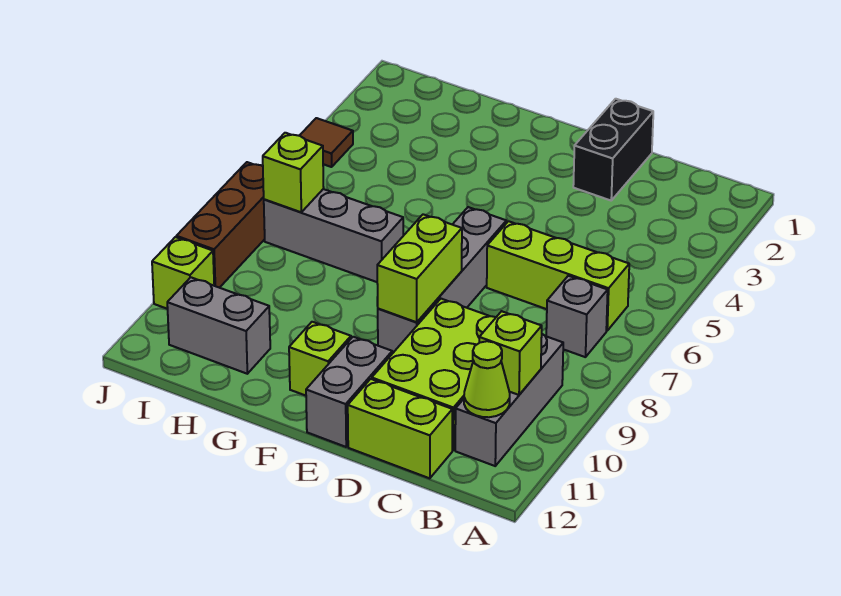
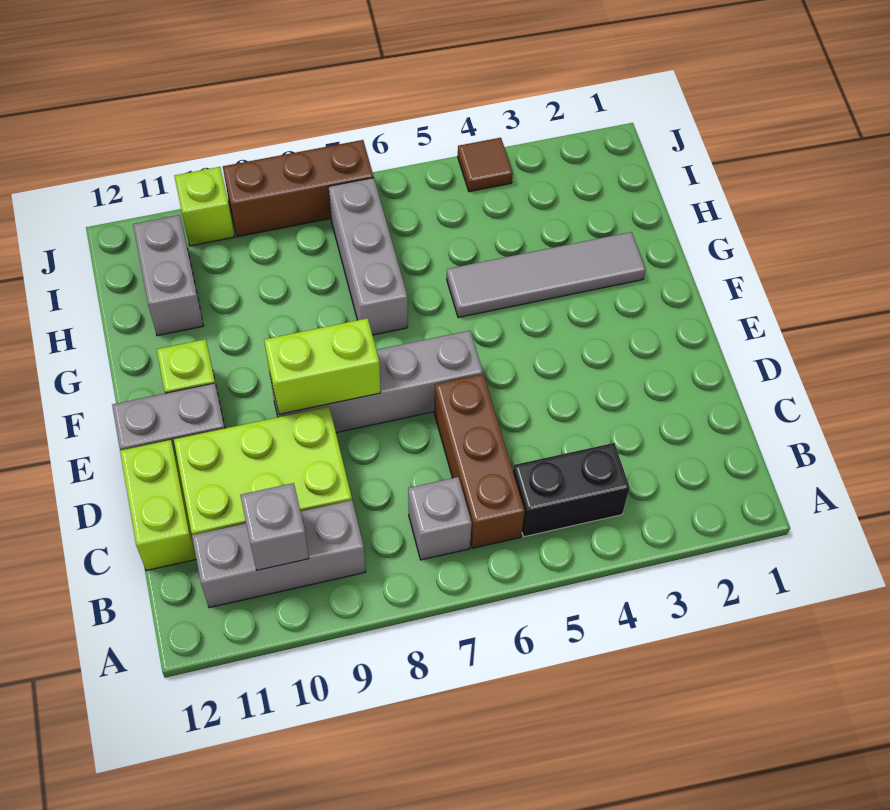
lime brick B6:D6 level 1 -> brown brick B6:D6 level 1
lime brick B10 level 2 -> grey brick B10 level 2
lime cone B11 level 2 -> none
black brick D1:D2 level 1 -> black brick B4:B5 level 1
none -> grey tile G2:G5 level 1
lime brick I7 level 2 -> none

